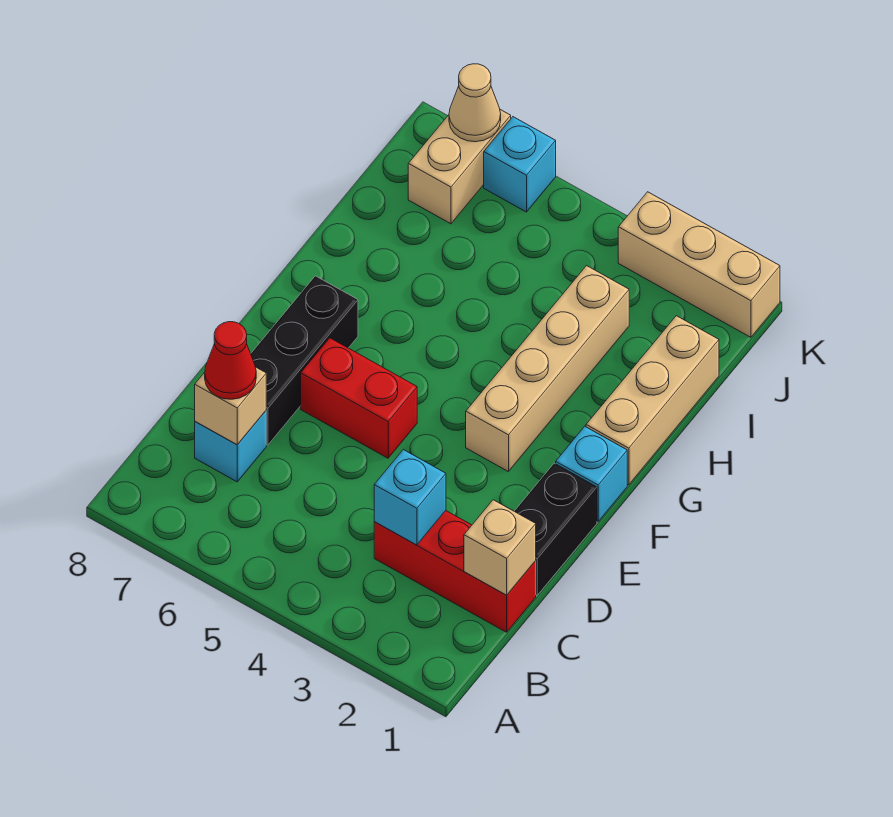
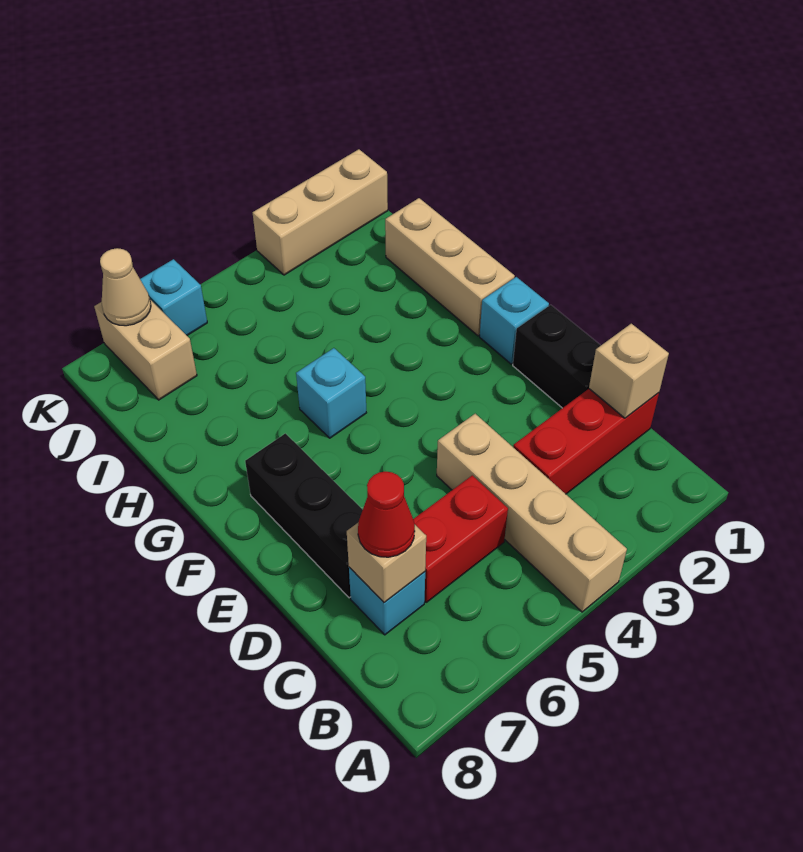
cyan brick C3 level 2 -> cyan brick G5 level 1
red brick E5:E6 level 1 -> red brick C5:C6 level 1
tan brick F3:I3 level 1 -> tan brick A4:D4 level 1

